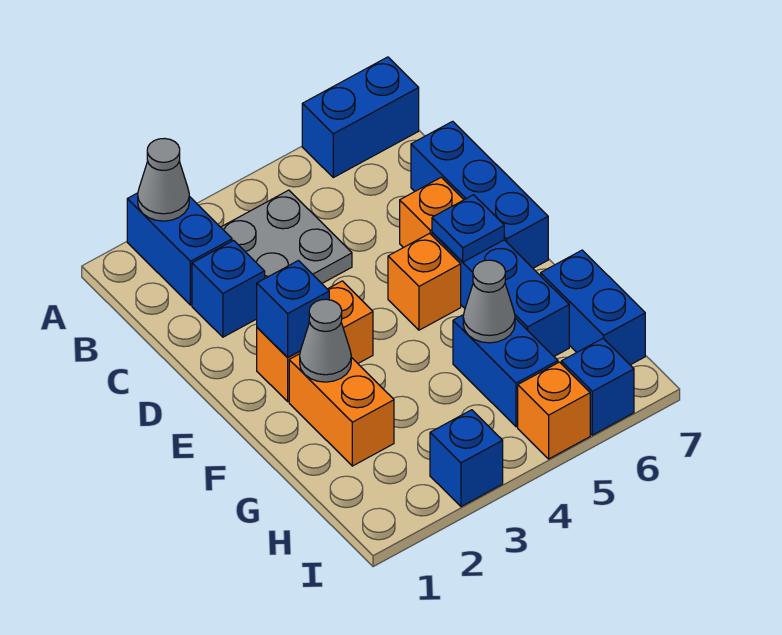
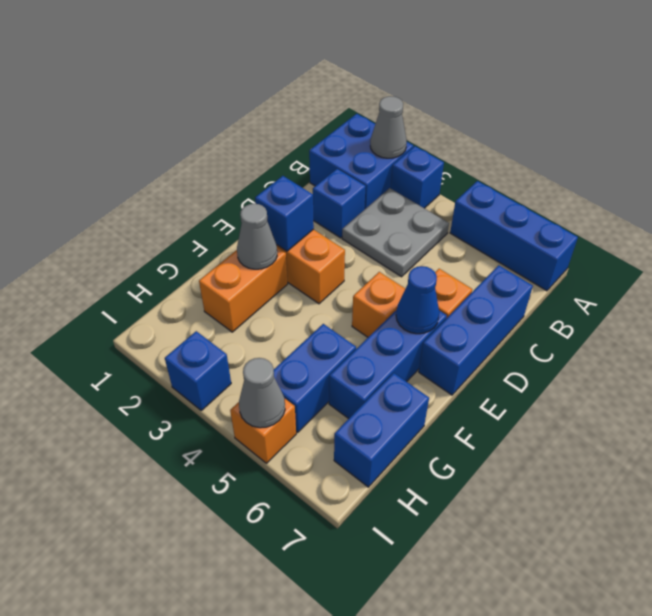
blue brick A2:B2 level 1 -> blue brick A1:B2 level 1
blue brick A6:A7 level 1 -> blue brick A5:A7 level 1
blue plate E6 level 2 -> blue cone E6 level 2
grey cone G5 level 2 -> grey cone I5 level 2
blue brick I6 level 1 -> blue brick A3 level 1

